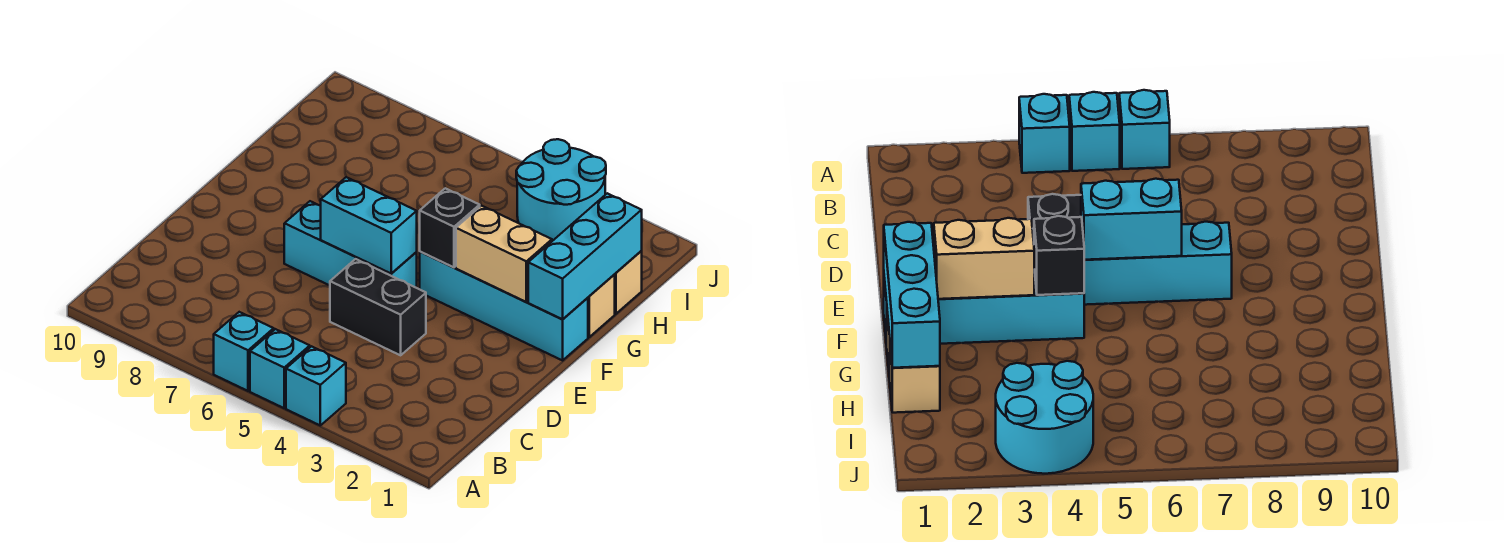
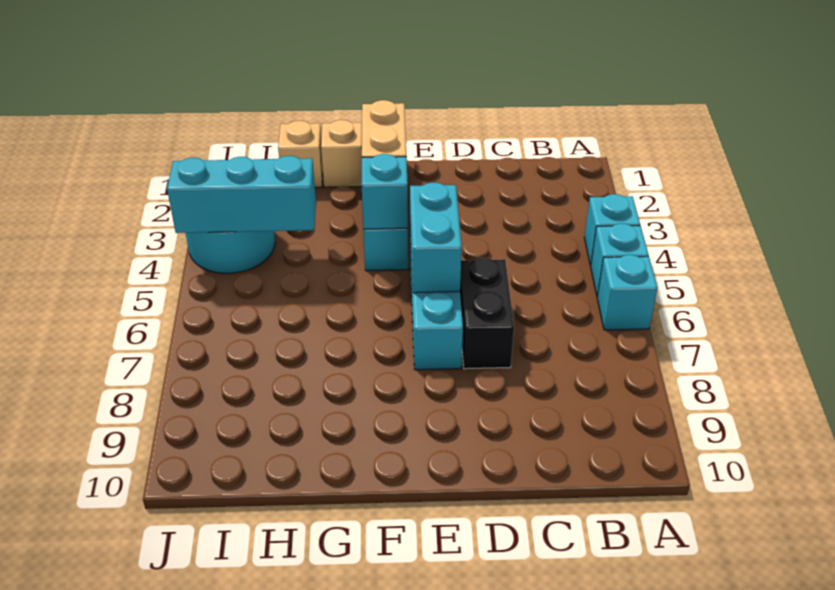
black brick D4:D5 level 1 -> black brick D6:D7 level 1
cyan brick F1:H1 level 2 -> cyan brick H4:J4 level 2
black brick F4 level 2 -> cyan brick F4 level 2

